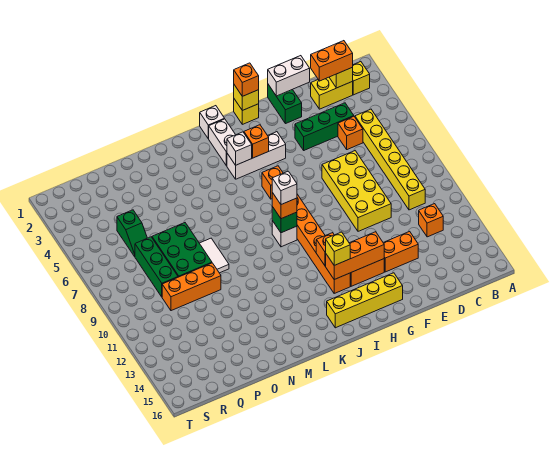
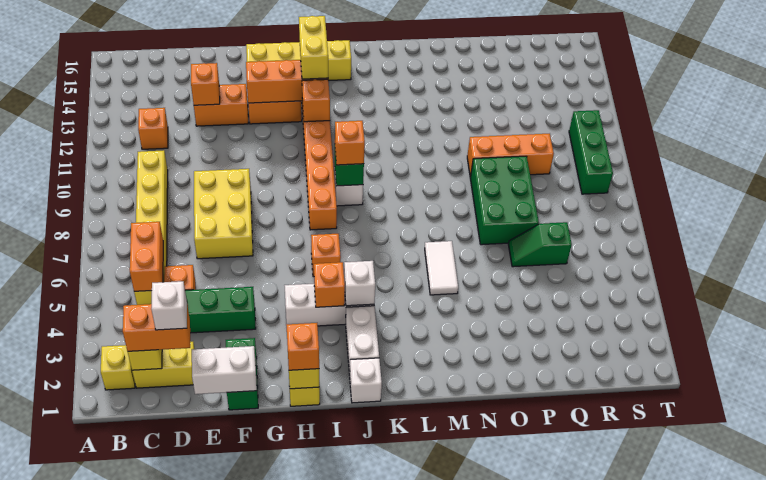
none -> orange brick C5:C6 level 2
yellow brick E7:F10 level 1 -> yellow brick E7:F9 level 1
none -> orange brick E13 level 2
yellow brick I13 level 3 -> yellow brick I13:I14 level 3
white brick J9 level 4 -> white brick D2 level 4
white tile N8:N9 level 1 -> white tile M5:M6 level 1
green slope Q5:Q6 level 1 top 5 -> green slope P6:Q6 level 1 top Q
green brick Q7:Q9 level 1 -> green brick S9:S11 level 1

